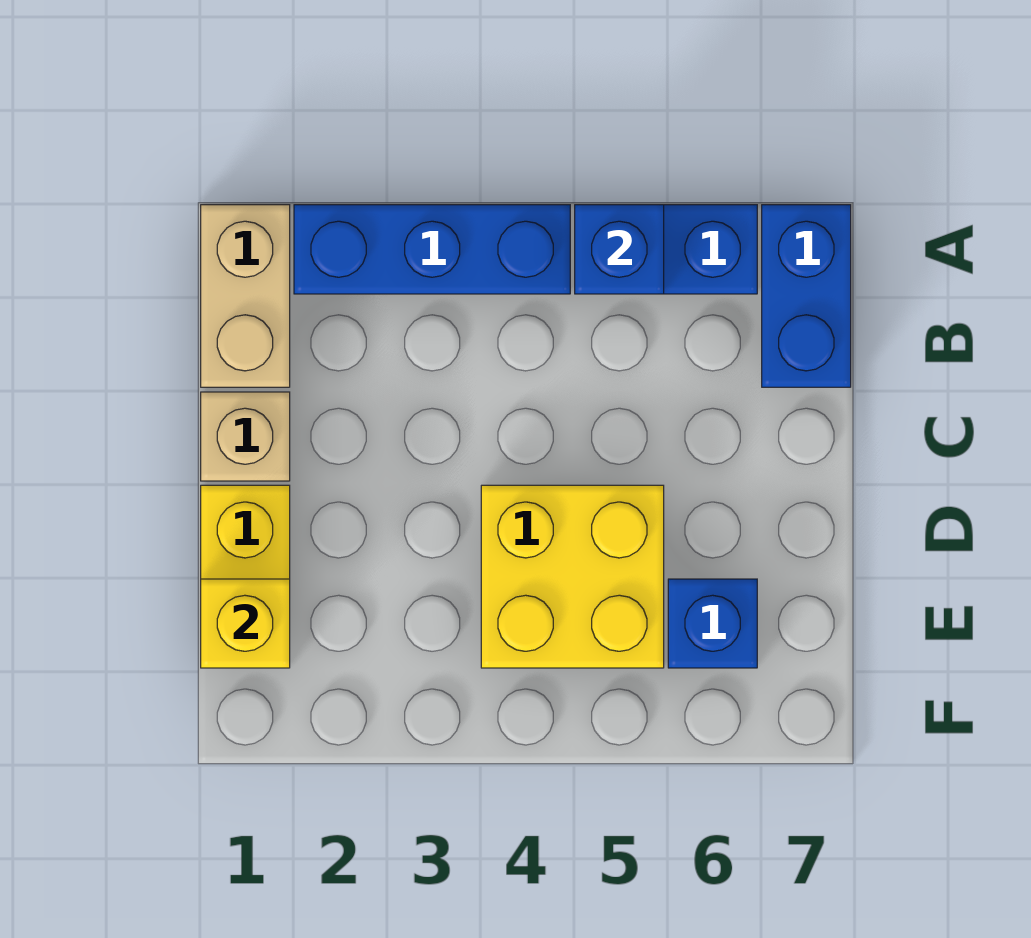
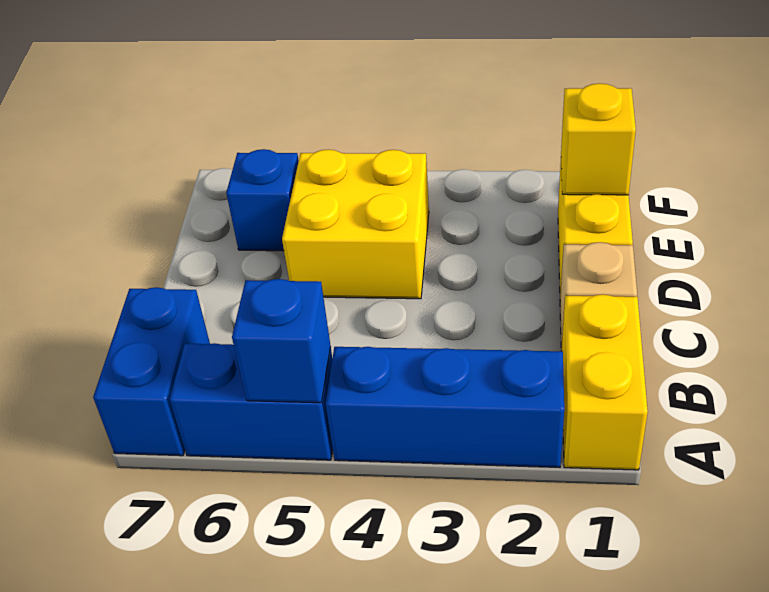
tan brick A1:B1 level 1 -> yellow brick A1:B1 level 1

